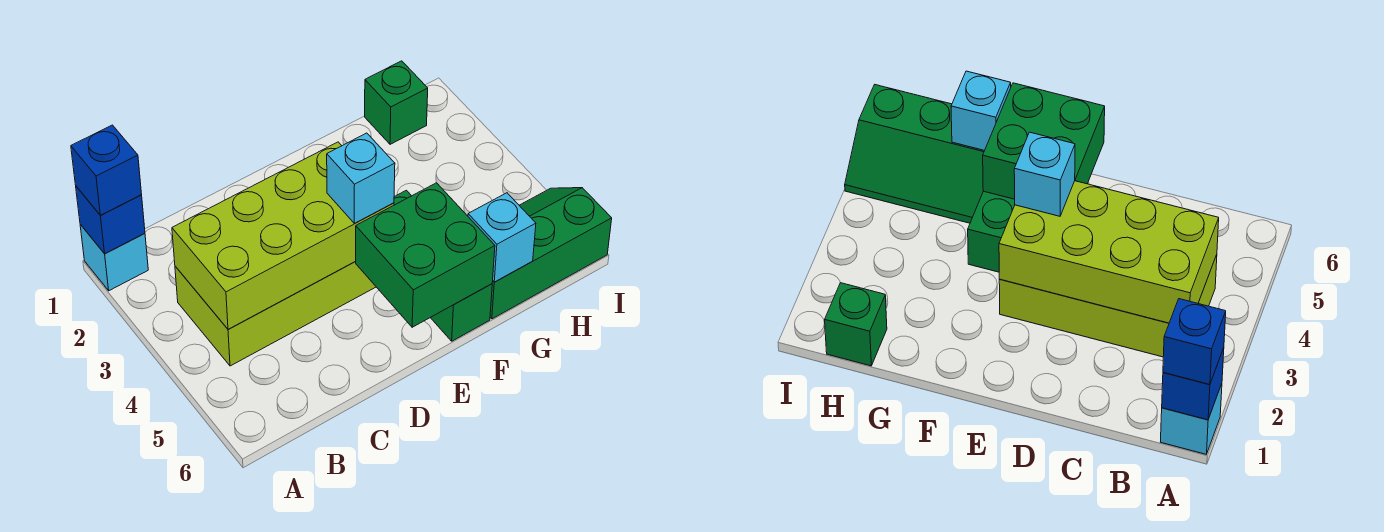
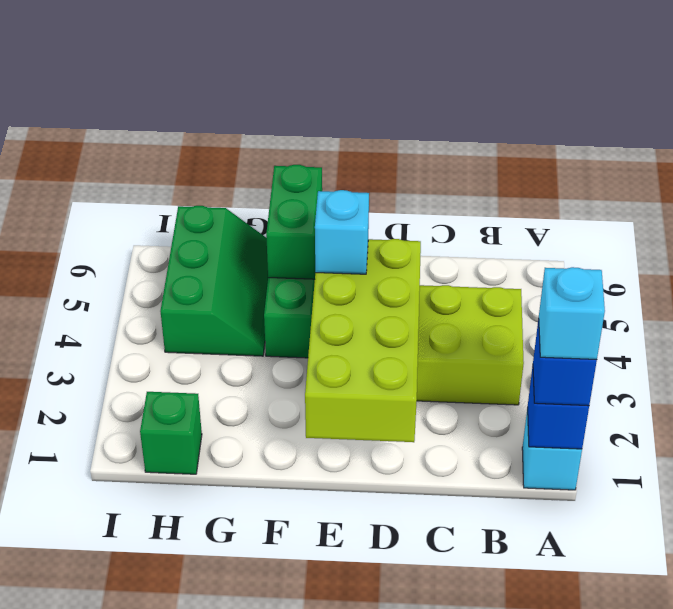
lime brick B3:E4 level 2 -> lime brick D1:E4 level 2
green brick E5:F6 level 2 -> green brick F5:F6 level 2
green slope G5:I6 level 1 top 6 -> green slope G4:H6 level 1 top H
cyan brick G6 level 2 -> cyan brick A1 level 4

